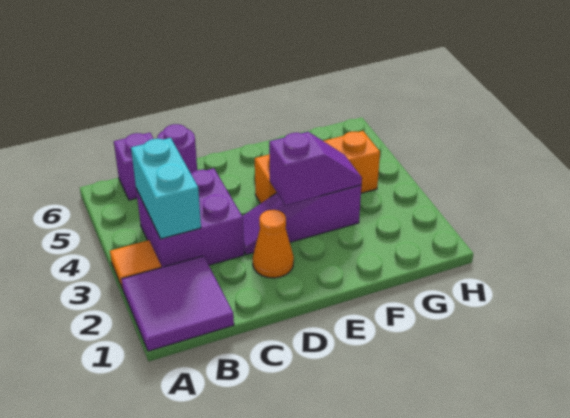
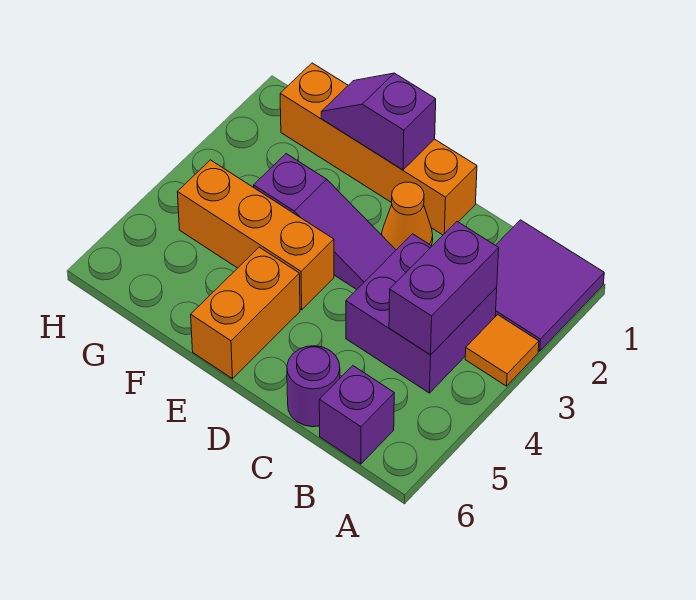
cyan brick B3:B4 level 2 -> purple brick B3:B4 level 2
none -> orange brick D1:G1 level 1
purple slope E3:F3 level 2 top E -> purple slope E1:F1 level 2 top E
none -> orange brick E5:E6 level 1

